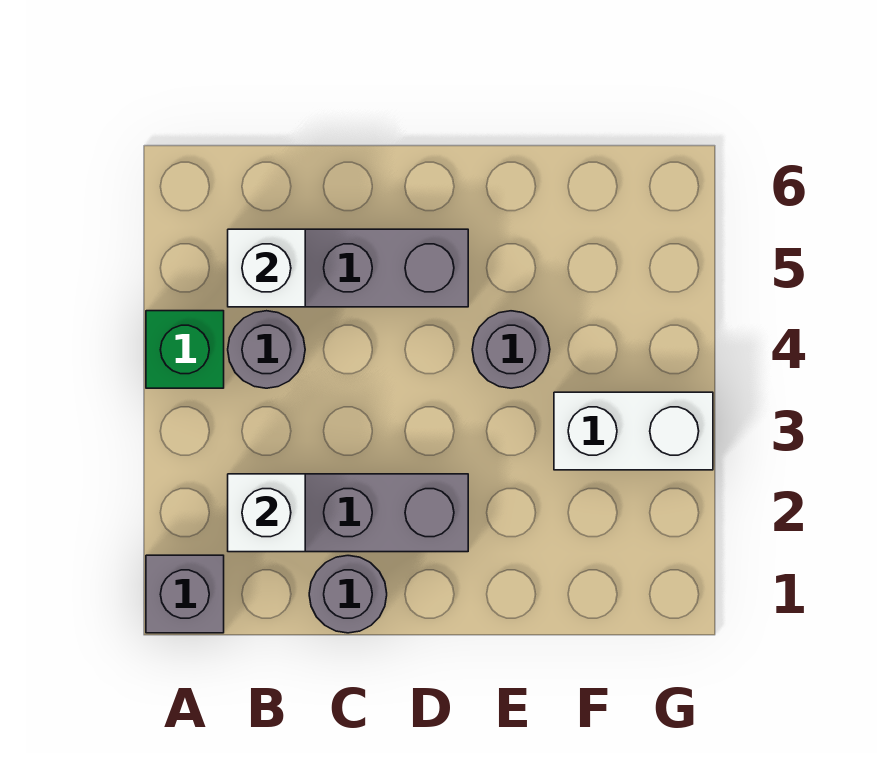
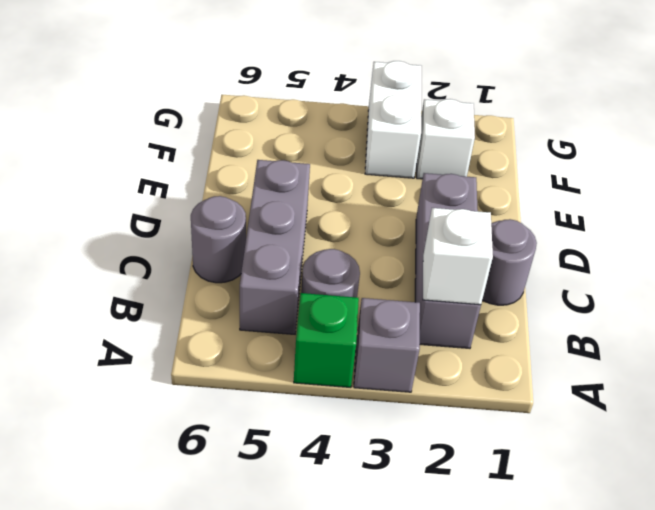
grey brick A1 level 1 -> grey brick A3 level 1
white brick B5 level 2 -> white brick F2 level 1
grey round brick E4 level 1 -> grey round brick C6 level 1

